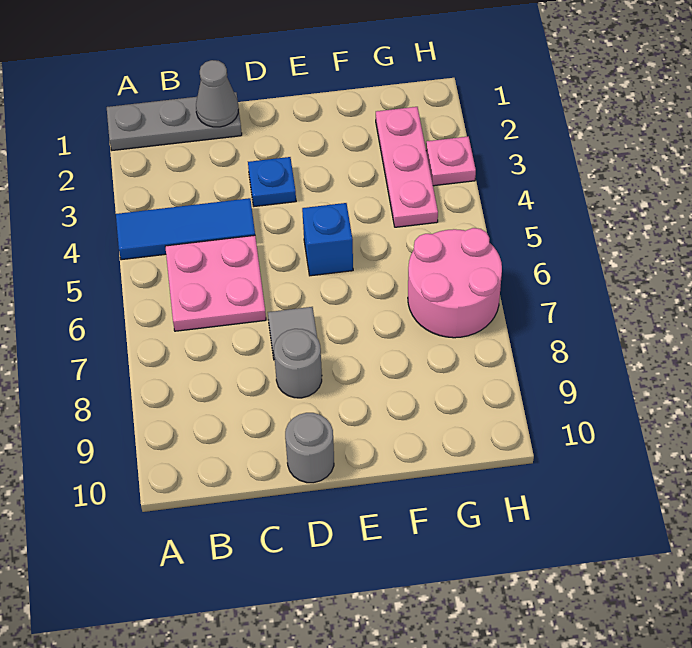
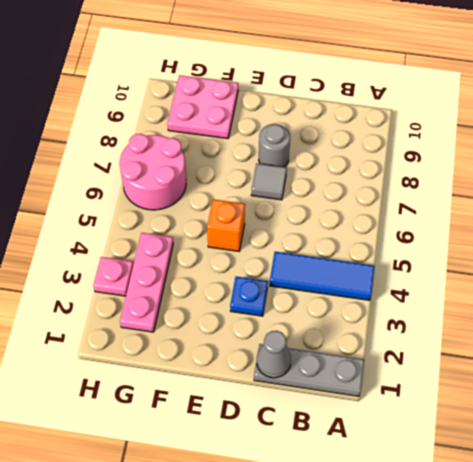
pink plate B5:C6 level 1 -> pink plate F9:G10 level 1
grey round brick D10 level 1 -> none
blue brick E5 level 1 -> orange brick E5 level 1

